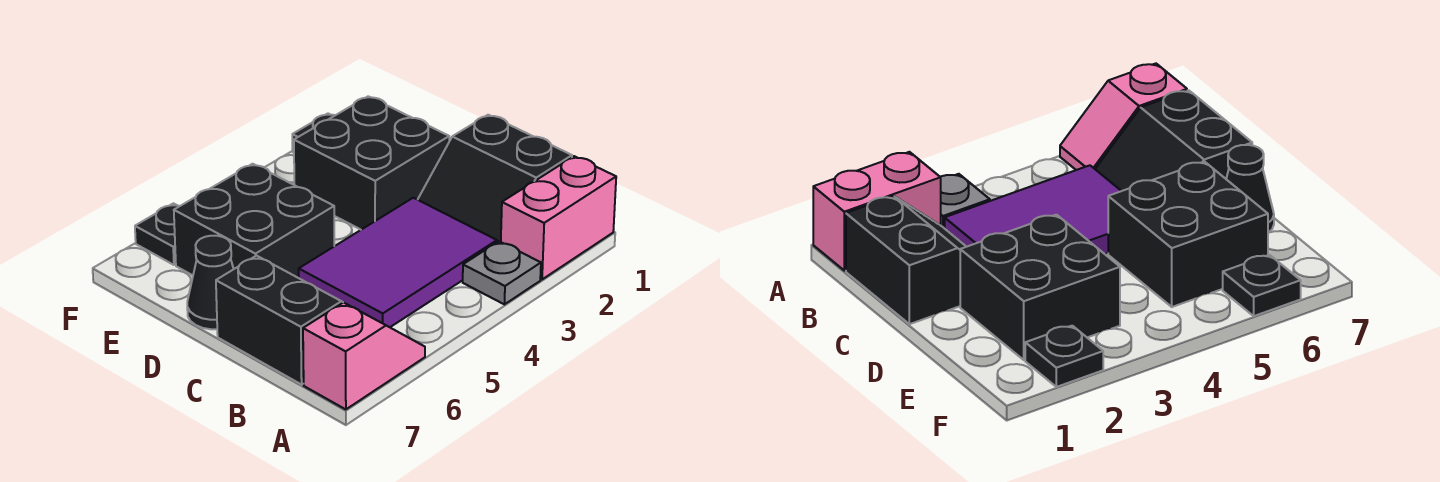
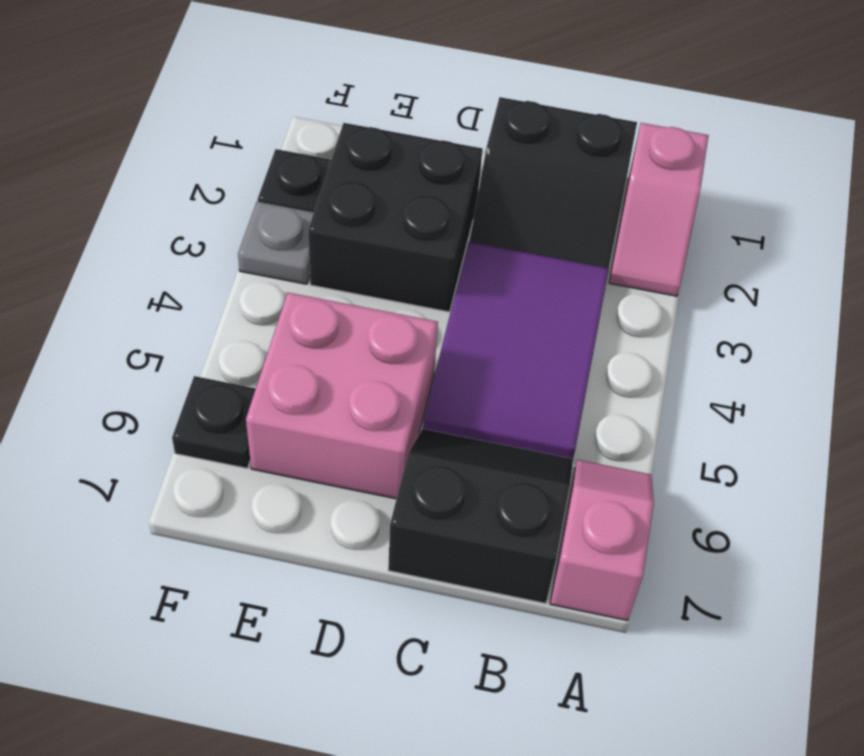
pink brick A1:A2 level 1 -> pink slope A1:A2 level 1 top 1
grey plate A3 level 1 -> grey plate F3 level 1
black brick D5:E6 level 1 -> pink brick D5:E6 level 1
black cone D7 level 1 -> none

